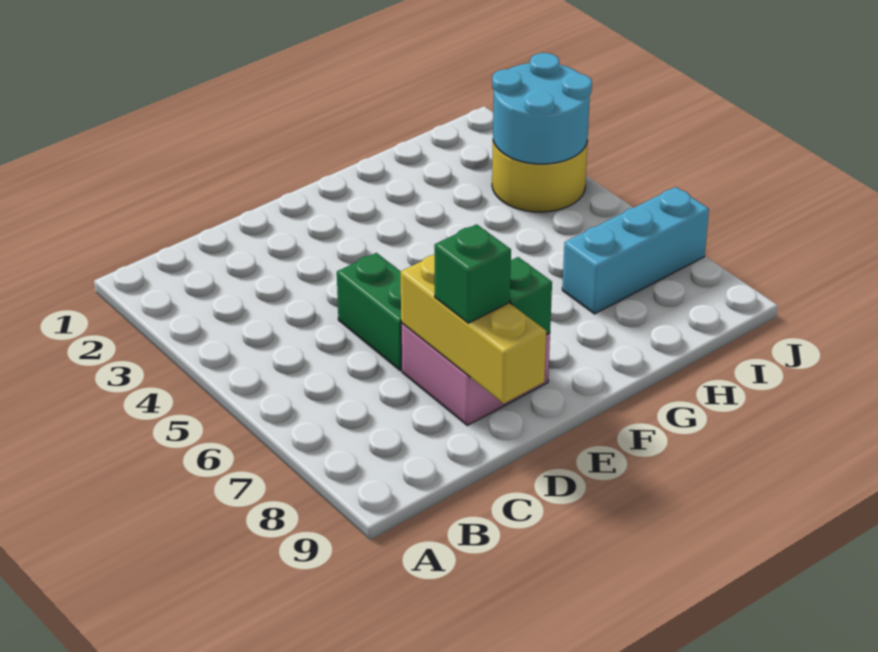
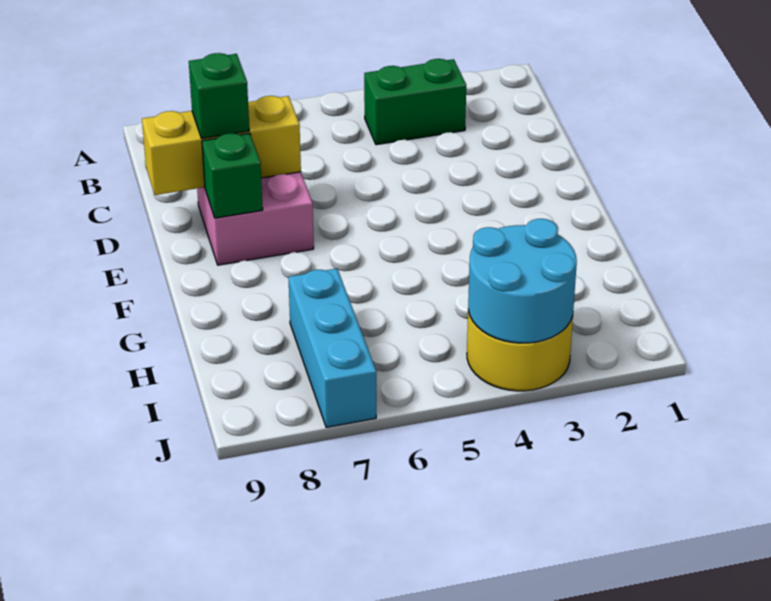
green brick D5:D6 level 1 -> green brick B3:B4 level 1

